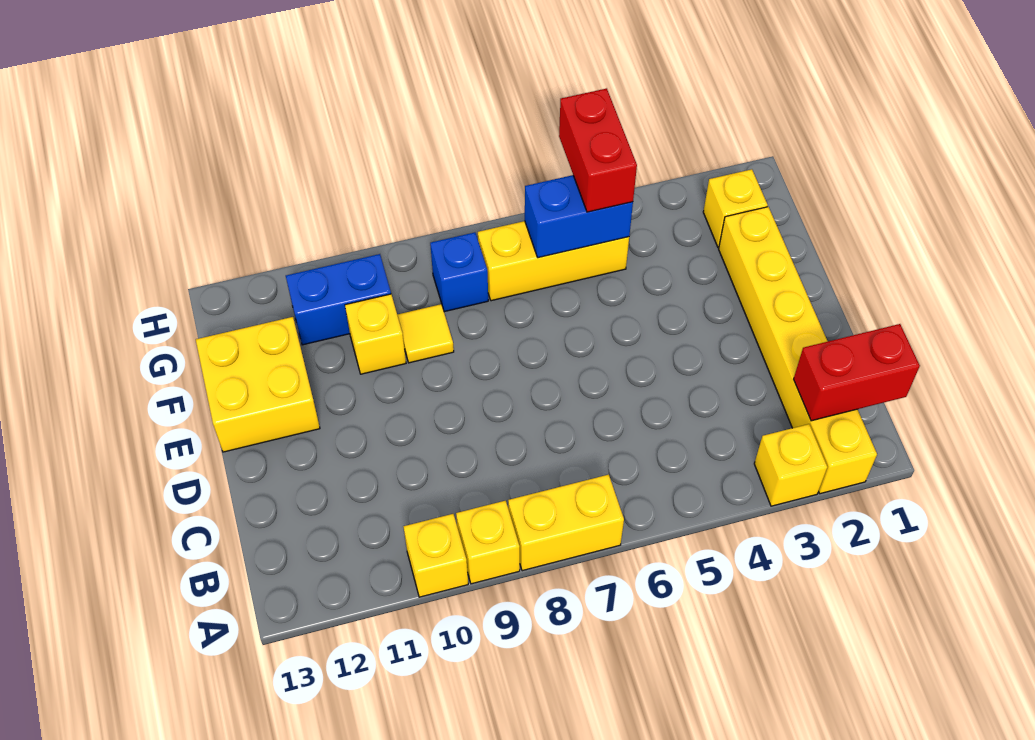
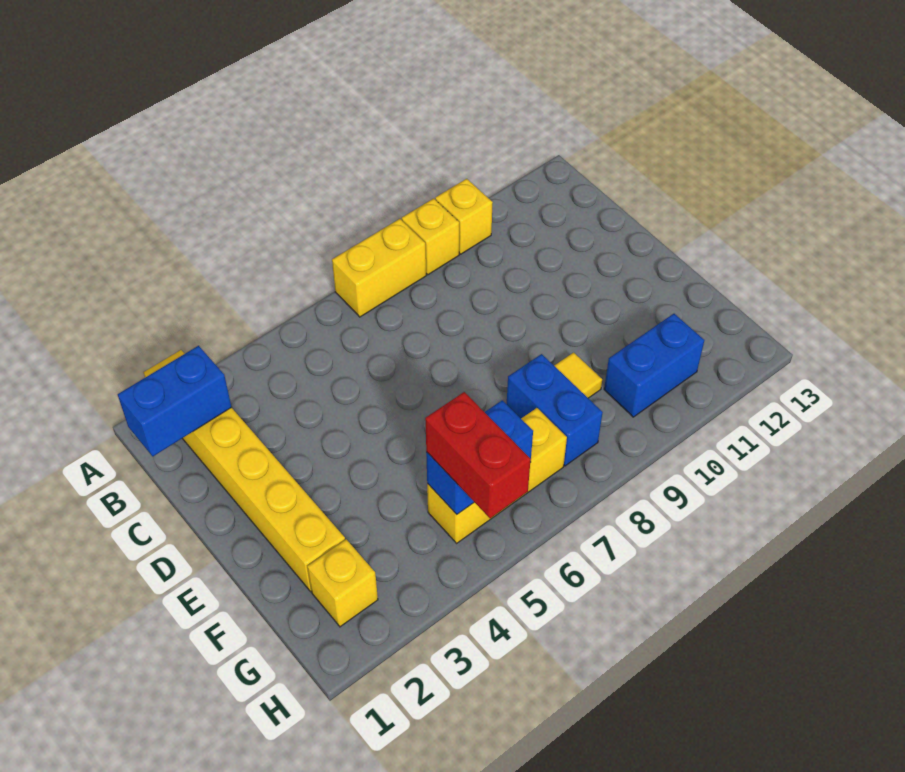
yellow brick A3 level 1 -> none
red brick B1:B2 level 2 -> blue brick B1:B2 level 2
yellow brick E12:F13 level 1 -> none
yellow brick F10 level 1 -> none
blue brick G8 level 1 -> blue brick F8:G8 level 1

